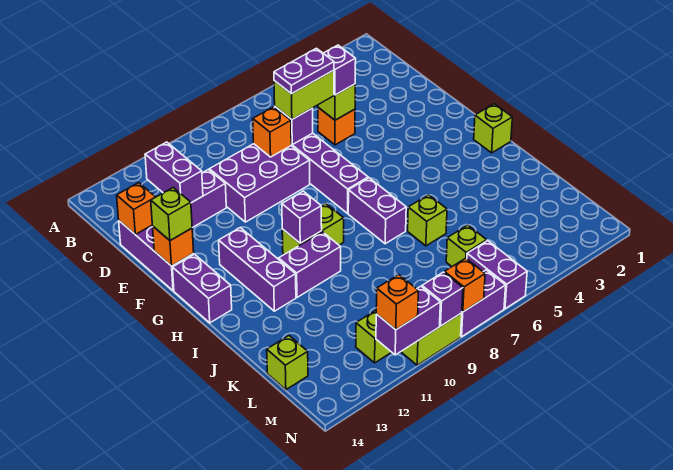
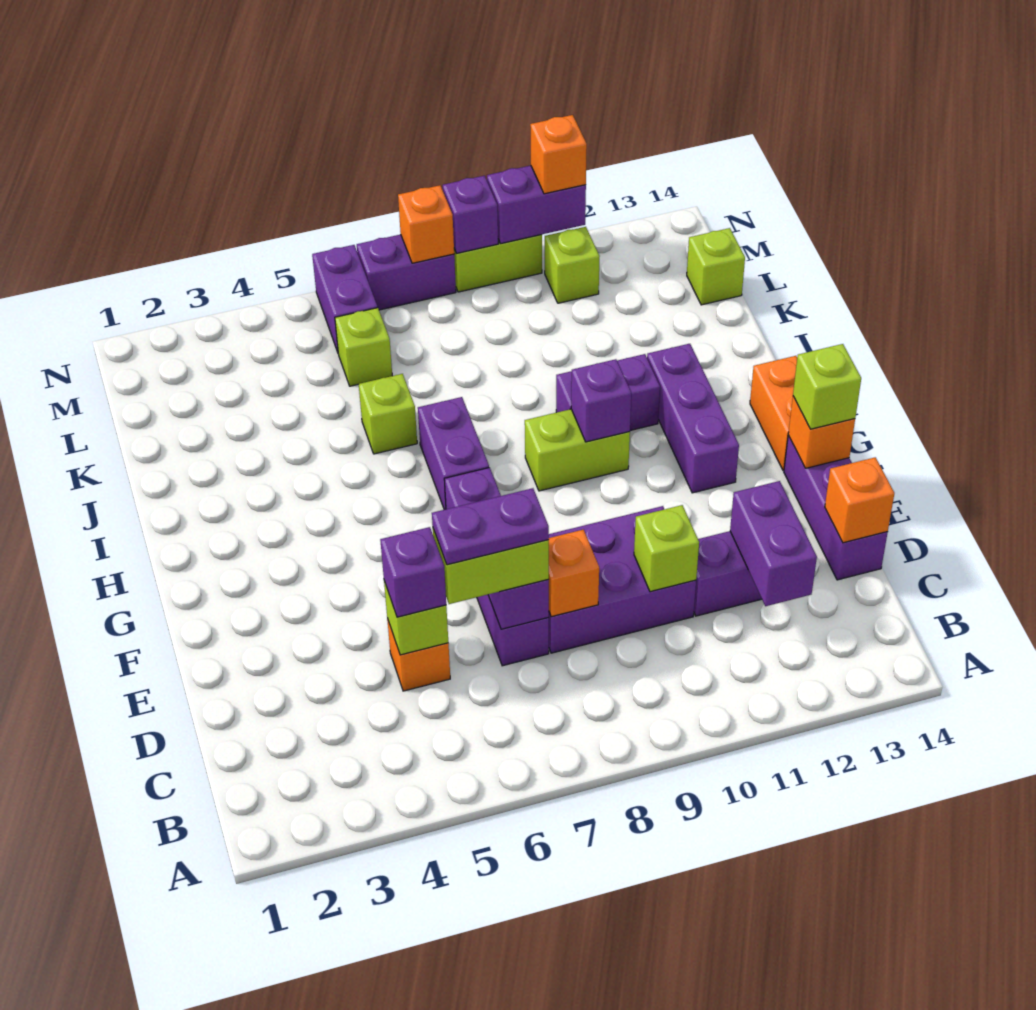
purple brick G14:H14 level 1 -> orange brick G14:H14 level 1
lime brick H1 level 1 -> lime brick D10 level 2

